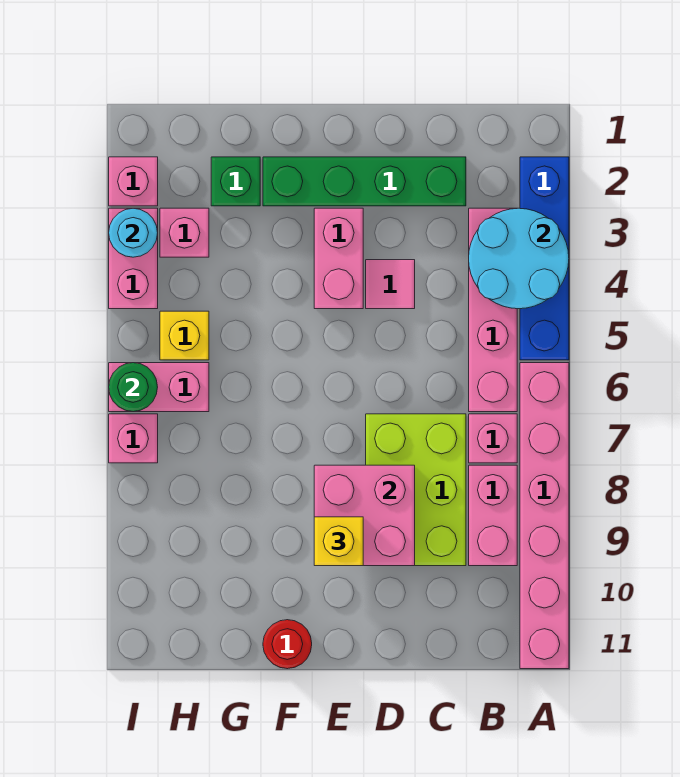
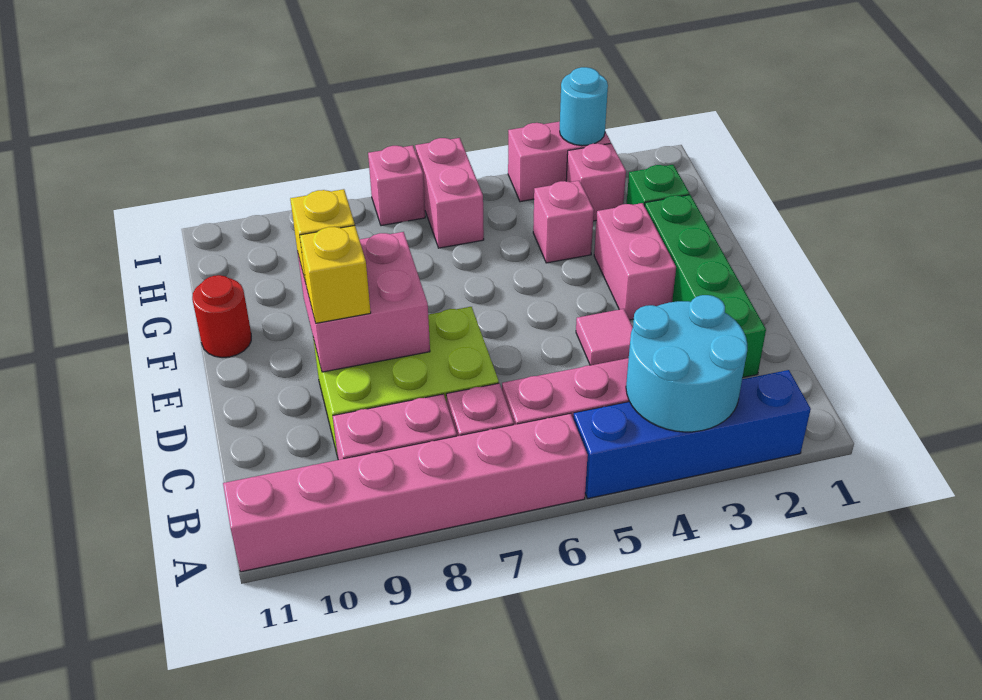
pink brick E3:E4 level 1 -> pink brick E3:F3 level 1
yellow brick H5 level 1 -> yellow brick D9 level 3
pink brick I2 level 1 -> pink brick G4 level 1
green round brick I6 level 2 -> none

